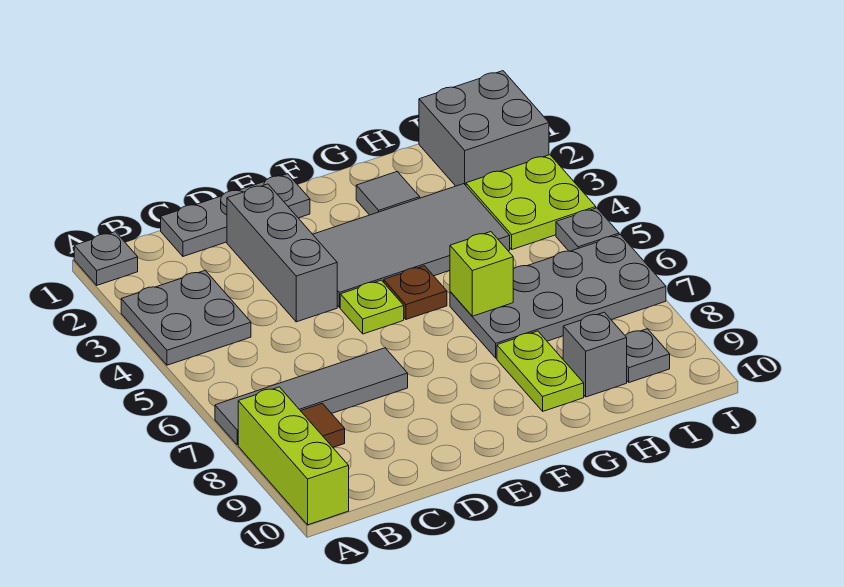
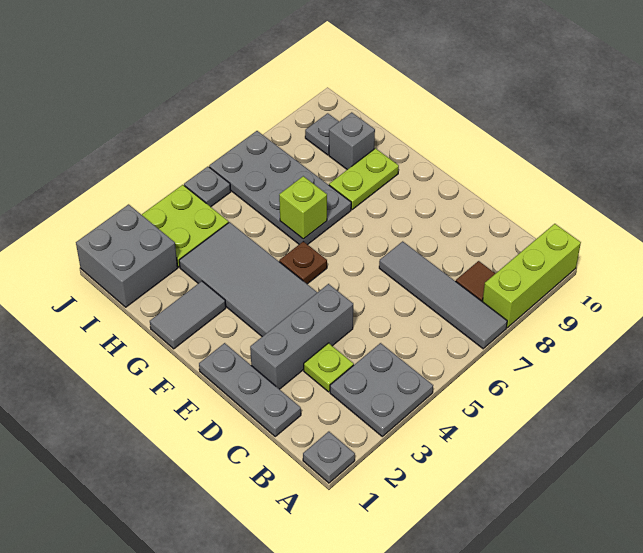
lime plate E5 level 1 -> lime plate C3 level 1
grey tile G2 level 1 -> grey tile G1:G2 level 1

